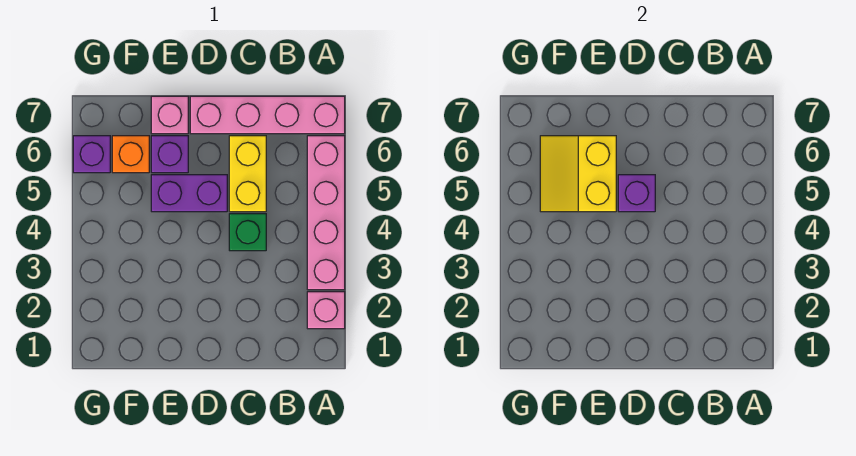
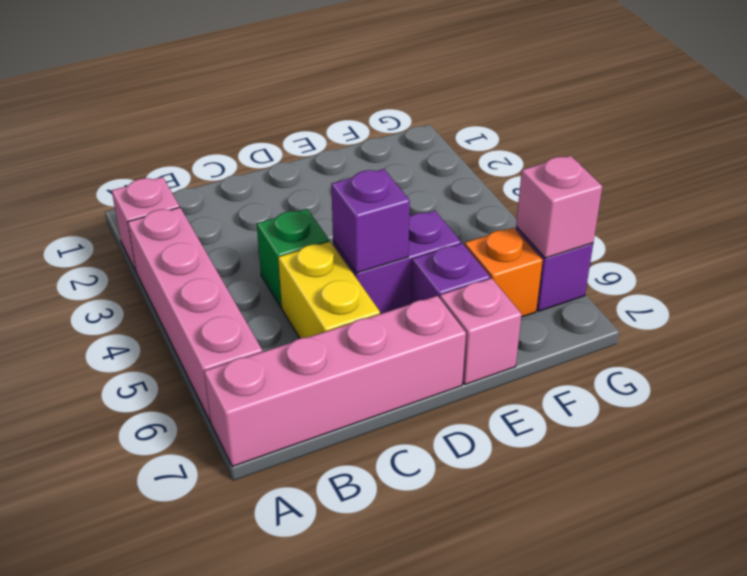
yellow slope E5:F6 level 2 top E -> none
none -> pink brick G6 level 2

